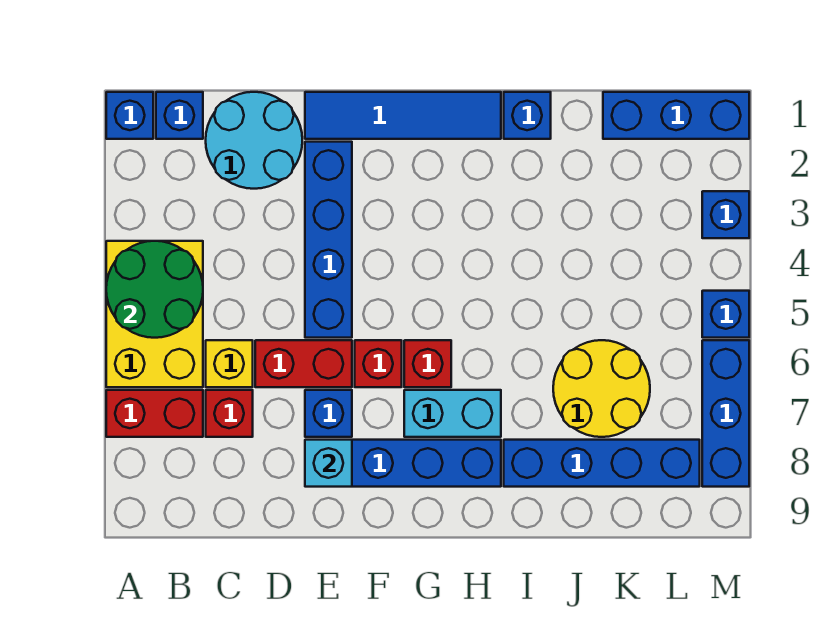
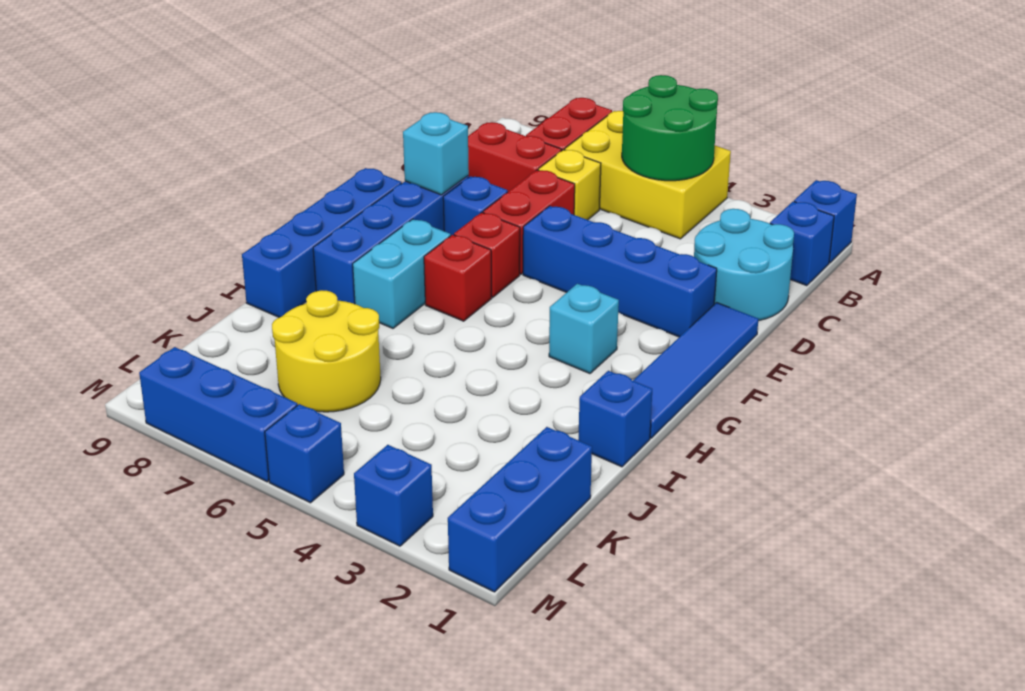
red brick C7 level 1 -> red brick C7:C8 level 1
none -> cyan brick G3 level 1
blue brick I8:L8 level 1 -> blue brick F9:I9 level 1

